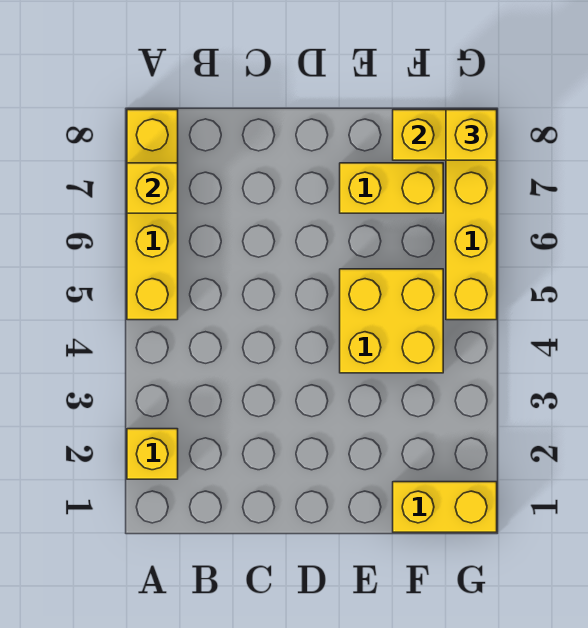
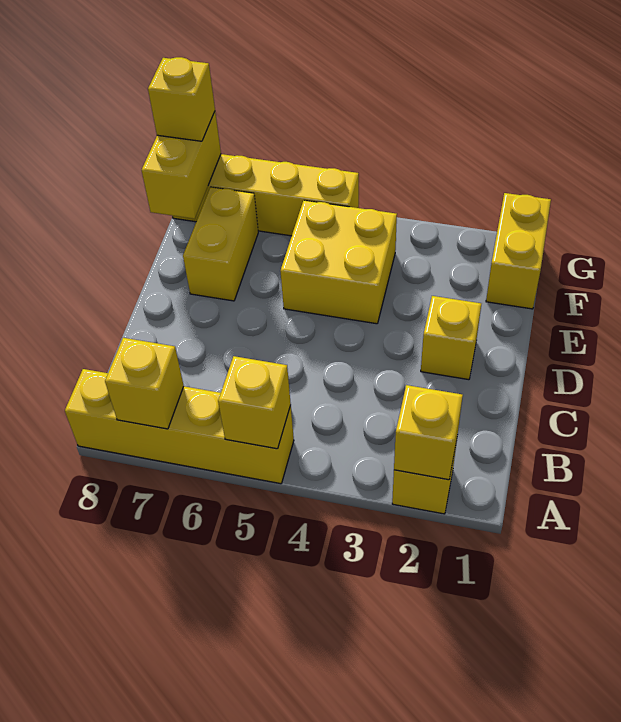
none -> yellow brick A2 level 2
none -> yellow brick A5 level 2
none -> yellow brick D2 level 1

